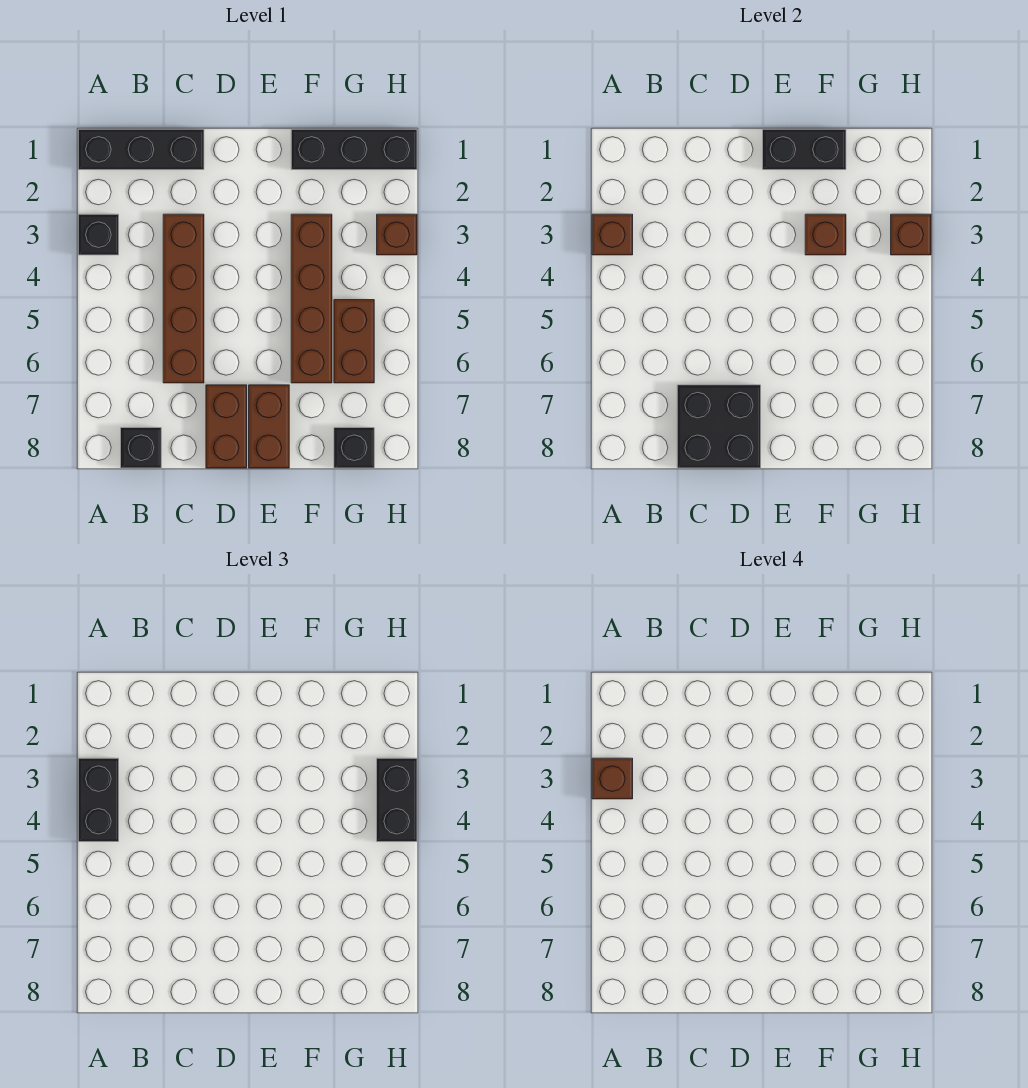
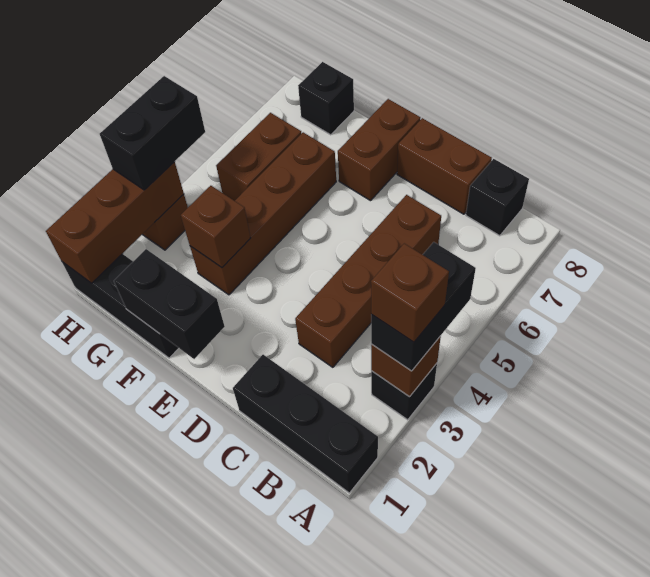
black brick C7:D8 level 2 -> none
brown brick D7:D8 level 1 -> brown brick C8:D8 level 1
brown brick H3 level 2 -> brown brick H1:H3 level 2

